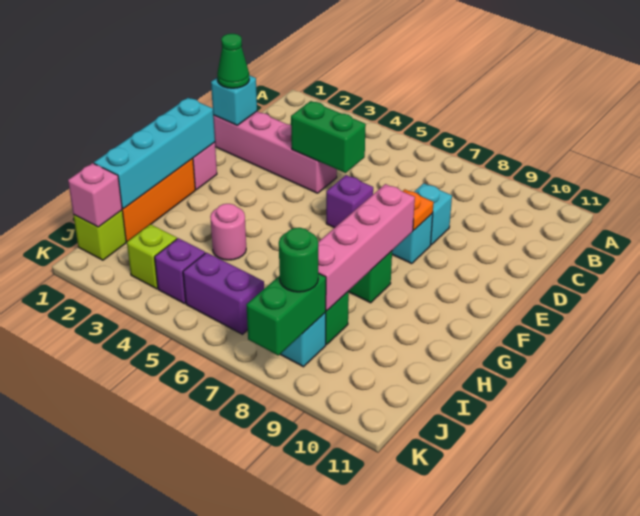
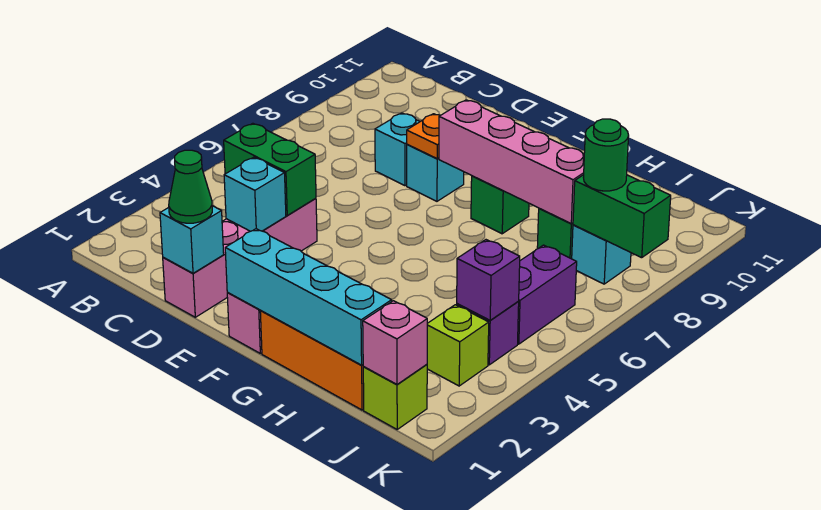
none -> cyan brick D3 level 2
green brick D4:D5 level 2 -> green brick C4:D4 level 2
purple brick E6 level 1 -> purple brick J4 level 2
pink round brick H4 level 1 -> none

